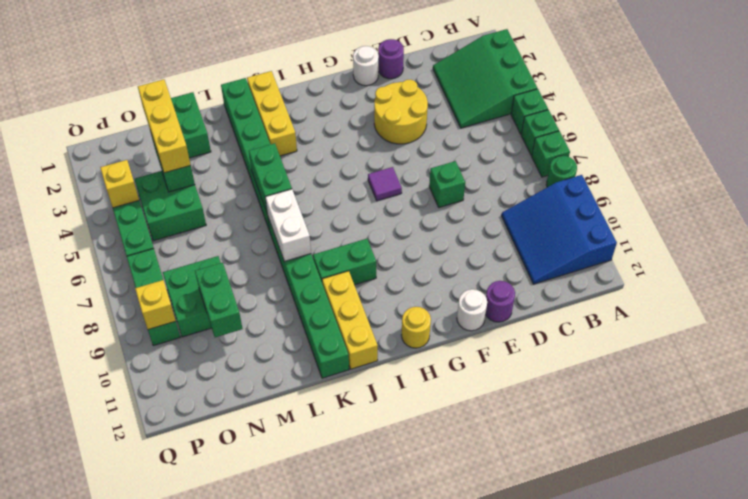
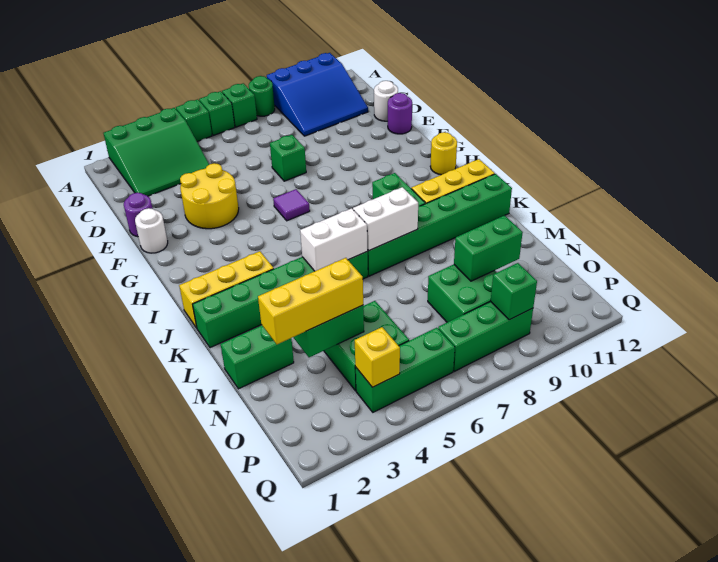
white round brick F12 level 1 -> white round brick D12 level 1
green brick K5:K6 level 2 -> white brick K5:K6 level 2
yellow brick P9 level 2 -> green brick P9 level 2

